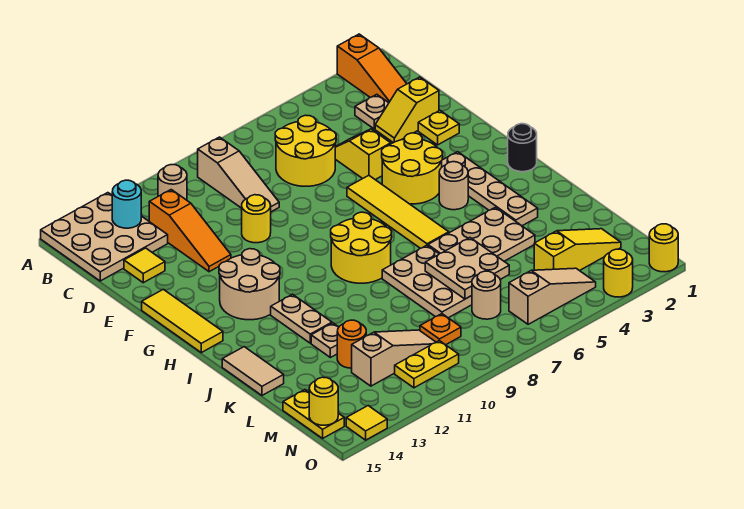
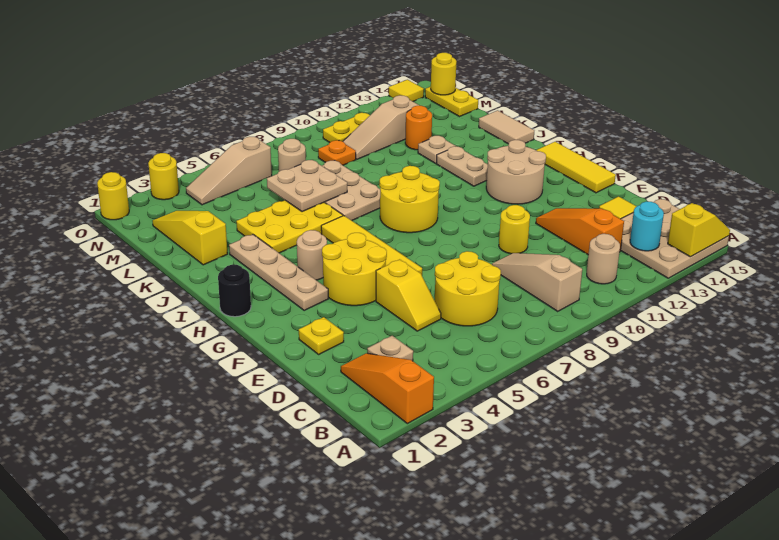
yellow slope D2:D3 level 1 top 2 -> yellow slope A14:A15 level 2 top 14
tan plate J4:K6 level 1 -> yellow plate J4:K6 level 1
yellow slope M2:M4 level 1 top 4 -> yellow slope K2:M2 level 1 top K

